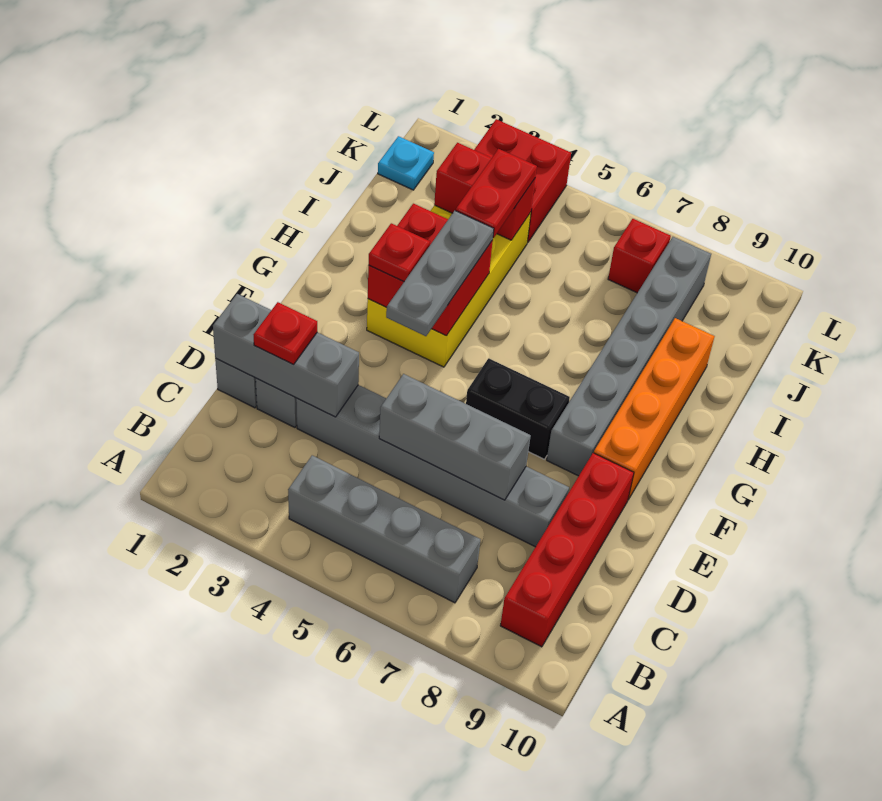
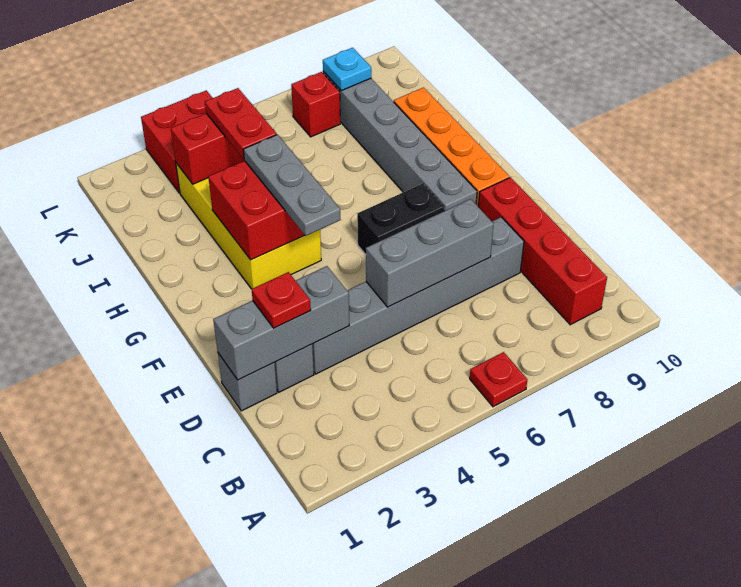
grey brick B4:B7 level 1 -> none
red plate G3 level 3 -> red plate A6 level 1
cyan plate K1 level 1 -> cyan plate K8 level 2

